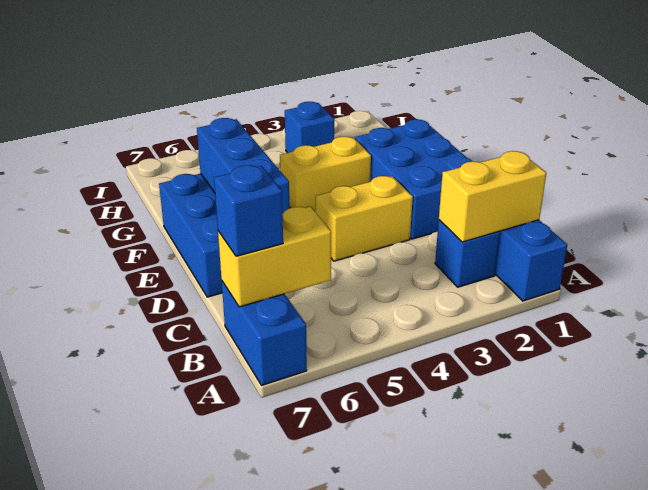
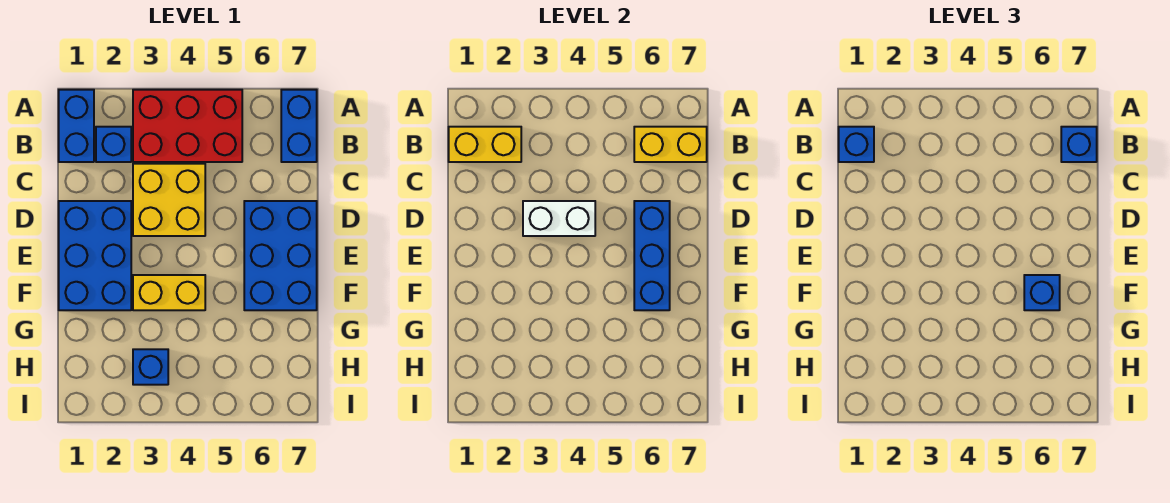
none -> red brick A3:B5 level 1
none -> blue brick B1 level 3
yellow brick D3:D4 level 1 -> yellow brick C3:D4 level 1
none -> white brick D3:D4 level 2
none -> blue brick F6 level 3

